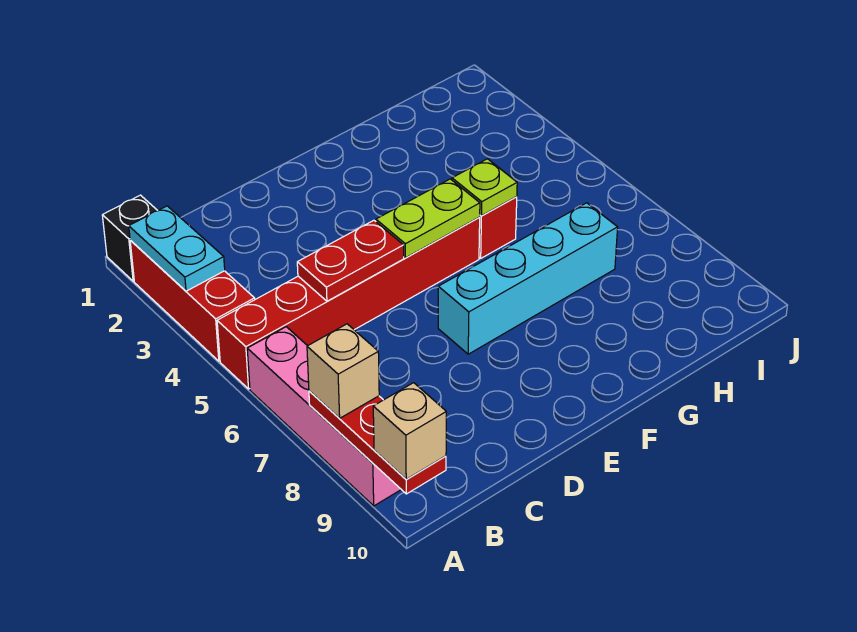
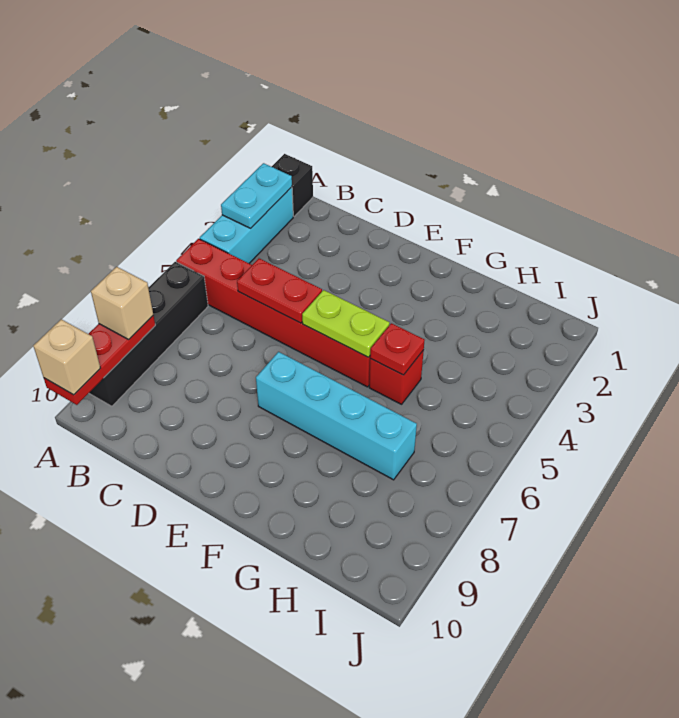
red brick A2:A4 level 1 -> cyan brick A2:A4 level 1
pink brick A6:A9 level 1 -> black brick A6:A9 level 1
lime plate G5 level 2 -> red plate G5 level 2

